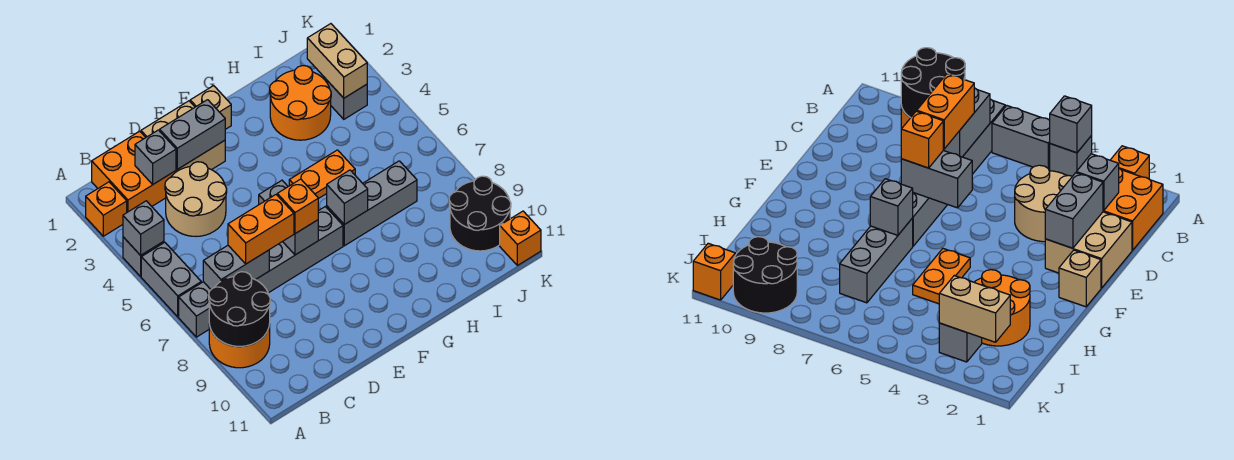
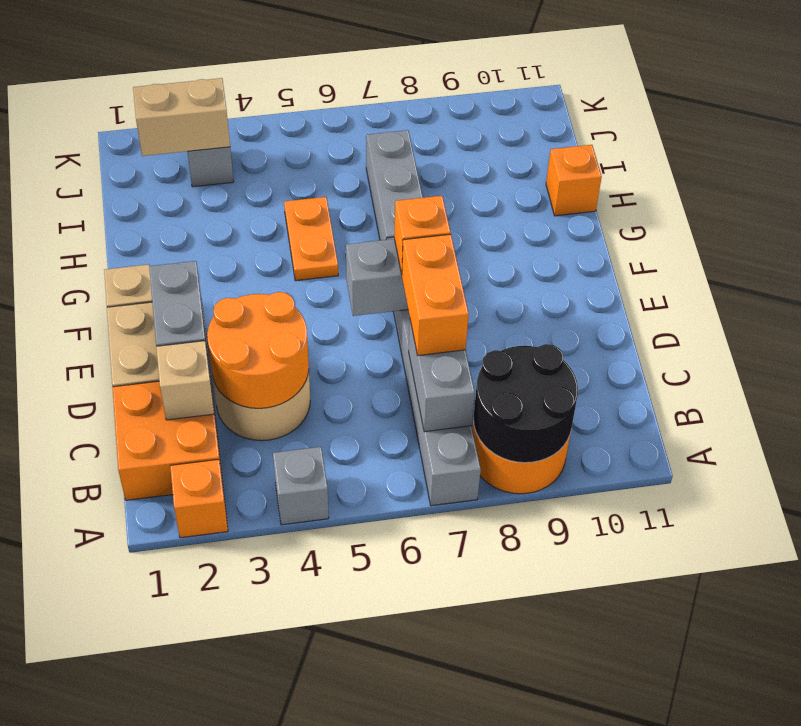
grey brick A4 level 2 -> none
grey brick A5:A6 level 1 -> none
grey brick C2 level 2 -> tan brick C2 level 2
grey brick G7 level 2 -> none
orange round brick H2:I3 level 1 -> orange round brick C3:D4 level 2
black round brick J9:K10 level 1 -> none
orange brick K11 level 1 -> orange brick H11 level 1

